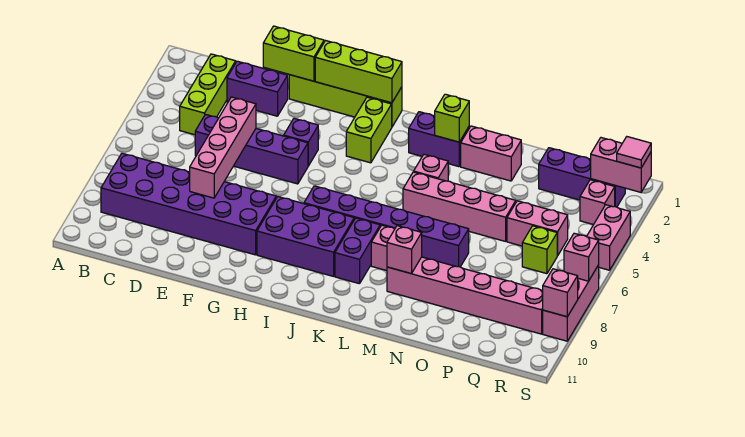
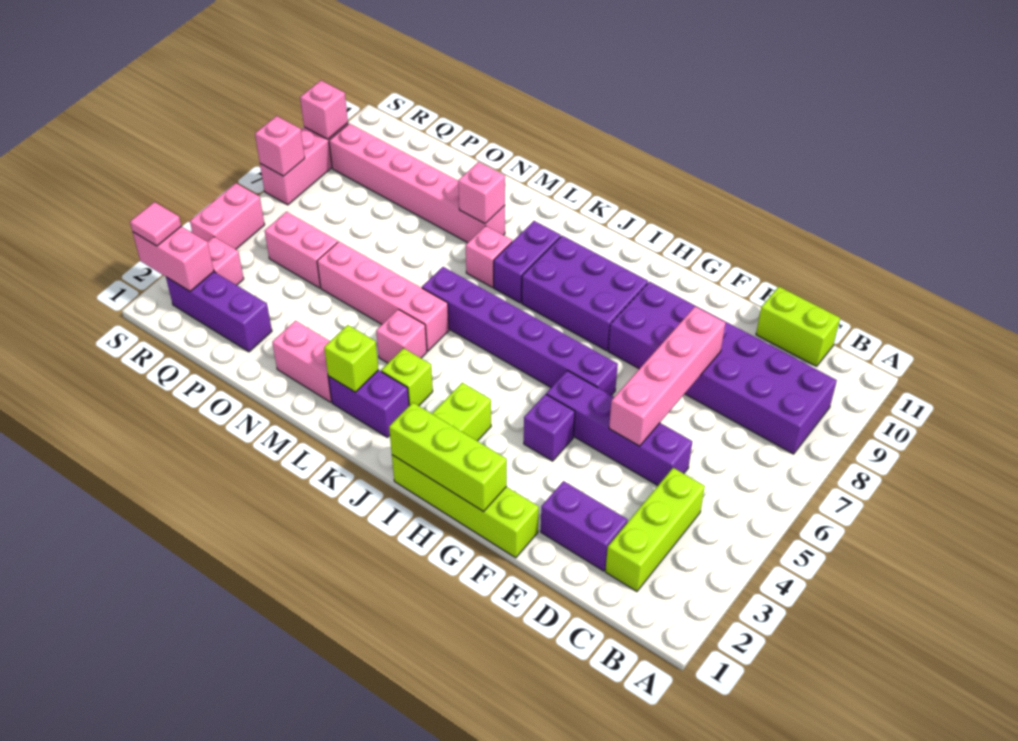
lime brick E1:F1 level 2 -> lime brick C11:D11 level 1
purple brick I7:N7 level 1 -> purple brick G6:L6 level 1
lime brick Q6 level 1 -> lime brick K3 level 1

